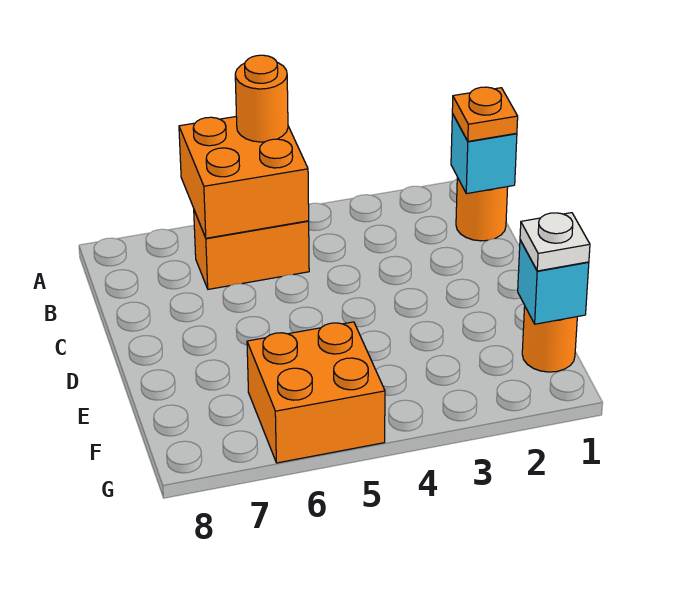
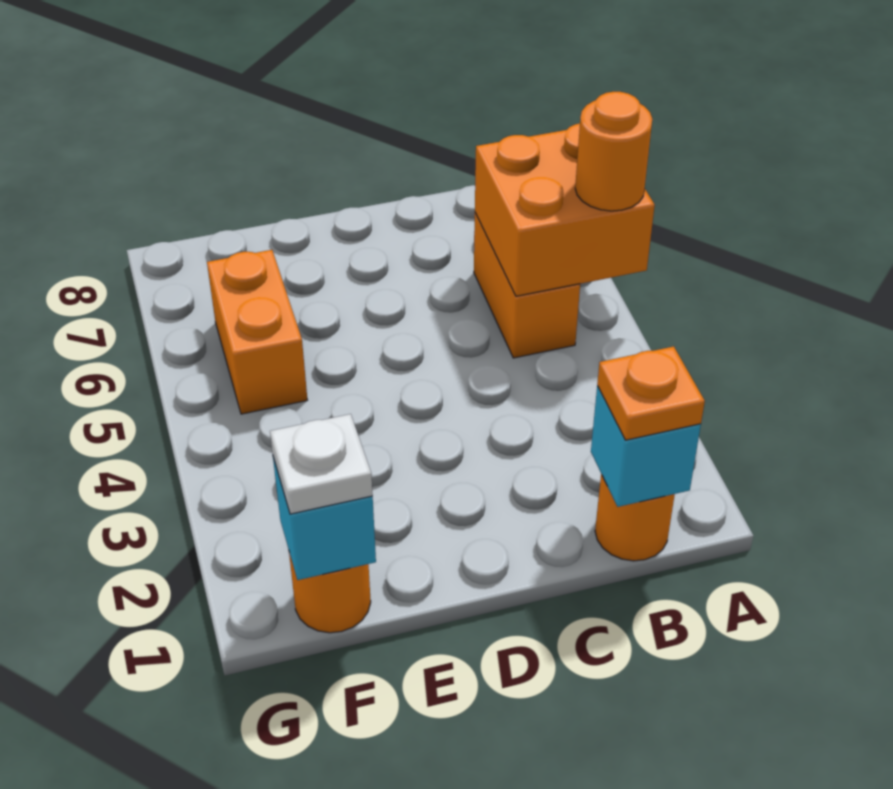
orange brick F5:G6 level 1 -> orange brick F5:F6 level 1

